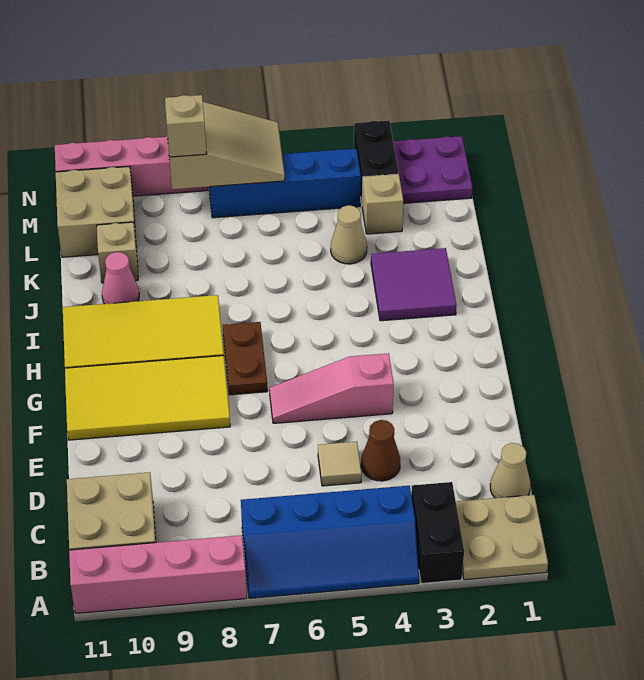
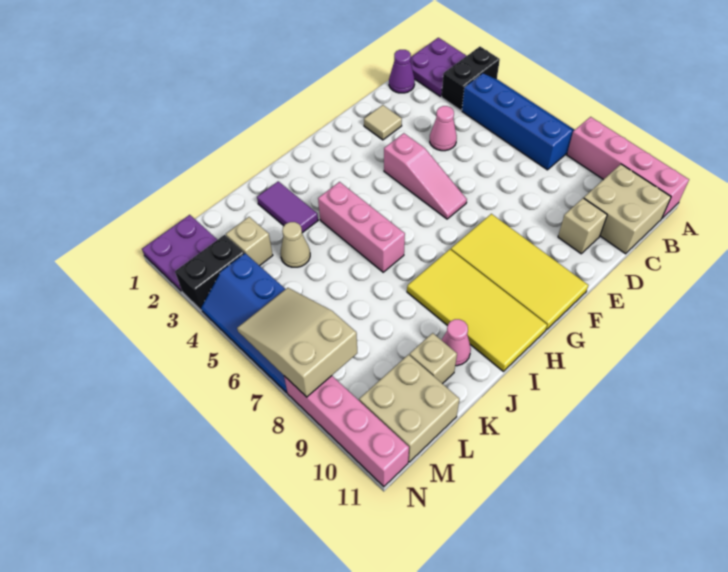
tan plate A1:B2 level 1 -> purple plate A1:B2 level 1
tan cone C1 level 1 -> purple cone C1 level 1
brown cone D4 level 1 -> pink cone D4 level 1
tan tile D5 level 1 -> tan tile E2 level 1
brown plate G7:H7 level 1 -> none
purple tile I2:J3 level 1 -> purple tile J2:J3 level 1
none -> pink brick I4:I6 level 1
tan brick M8 level 3 -> tan brick D10 level 1

